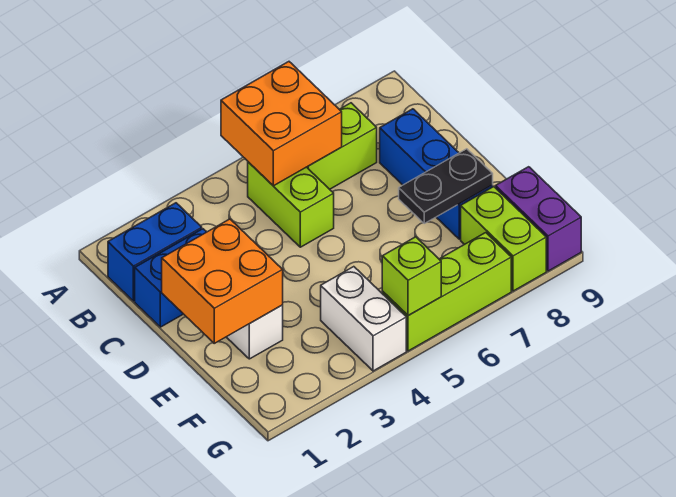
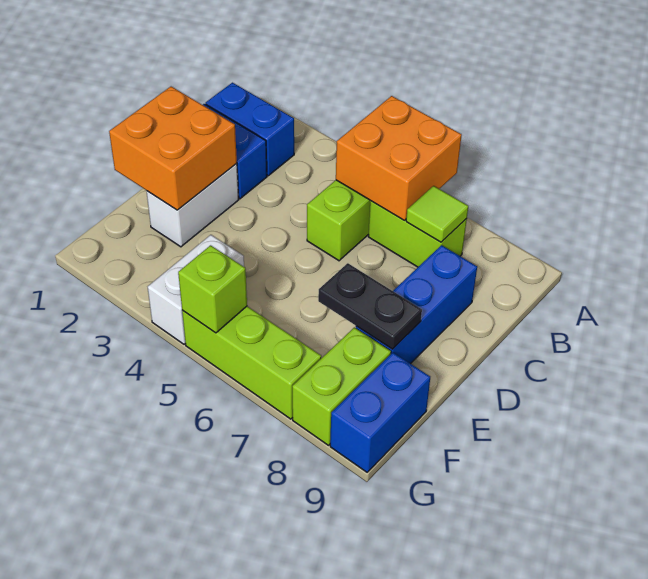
none -> lime tile B7 level 2
purple brick F9:G9 level 1 -> blue brick F9:G9 level 1

